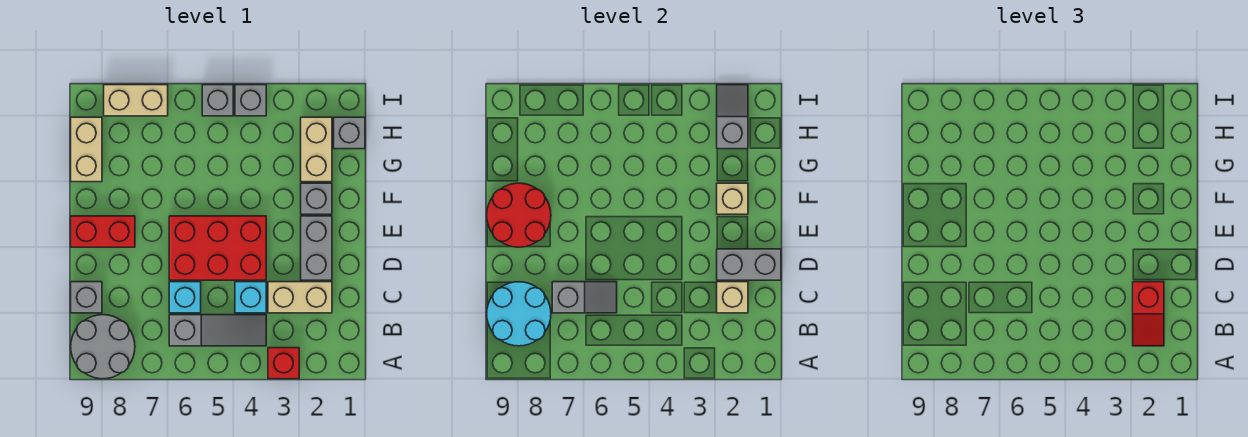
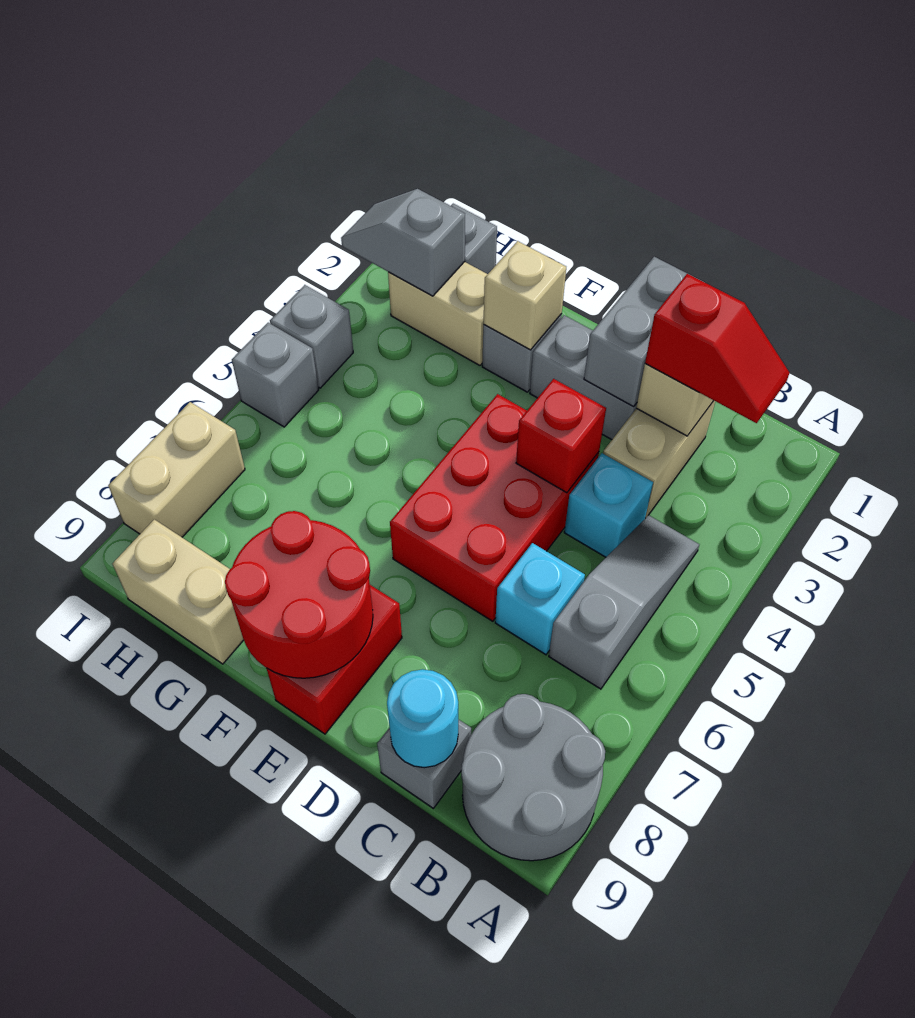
red brick A3 level 1 -> red brick D4 level 2
cyan round brick B8:C9 level 2 -> cyan round brick C9 level 2
grey slope C6:C7 level 2 top 7 -> none

